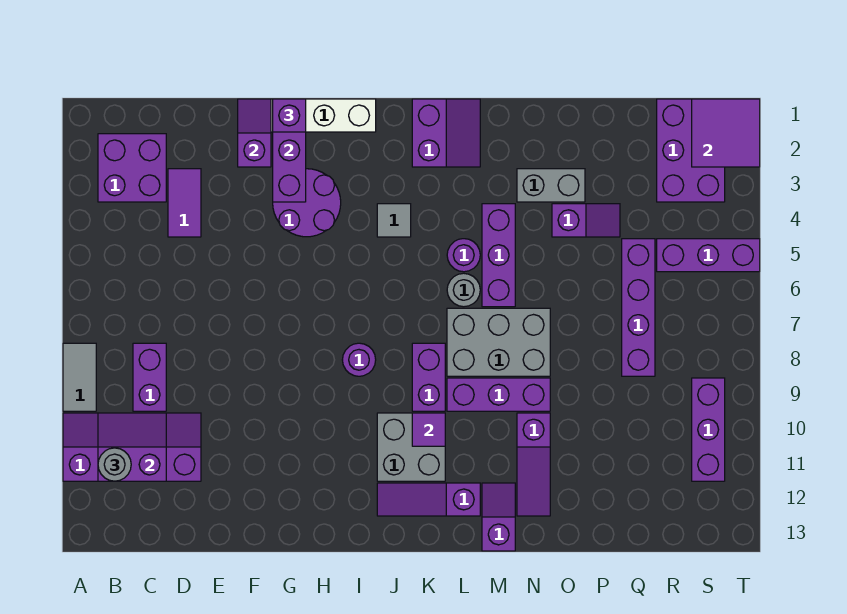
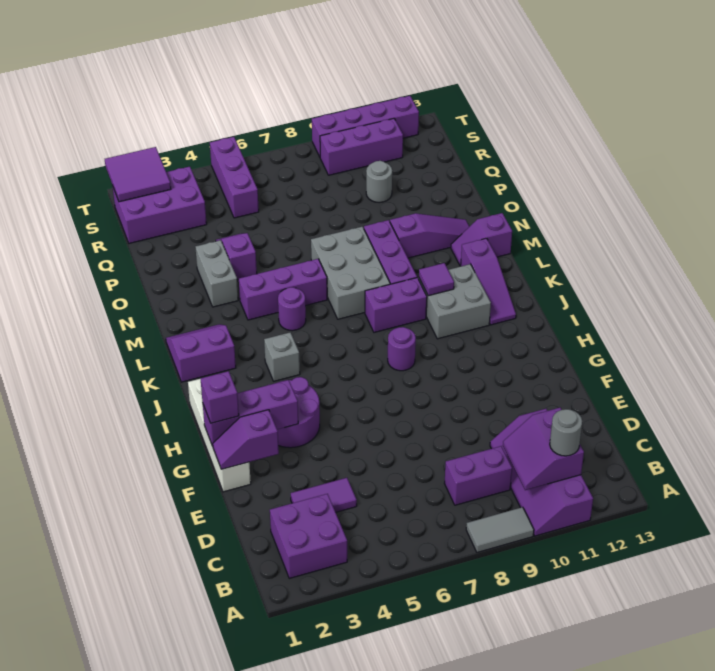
grey tile J4 level 1 -> grey brick J4 level 1
grey round brick L6 level 1 -> grey round brick Q10 level 1
purple brick Q5:Q8 level 1 -> purple brick T9:T12 level 1

